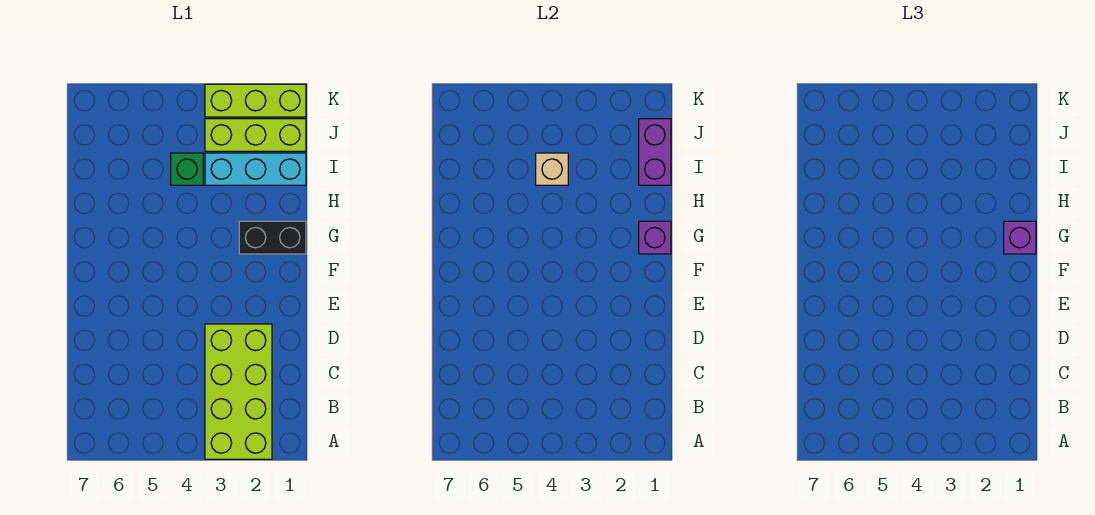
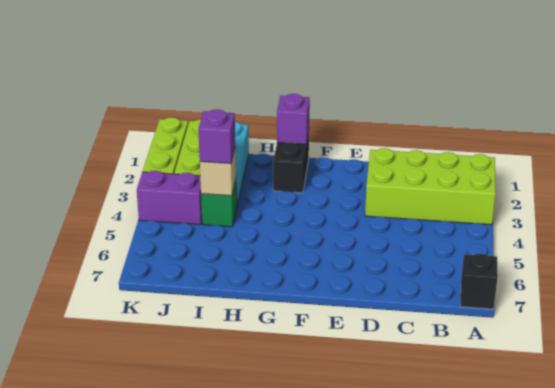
none -> black brick A7 level 1
purple brick G1 level 3 -> purple brick I4 level 3
purple brick I1:J1 level 2 -> purple brick J4:K4 level 1

